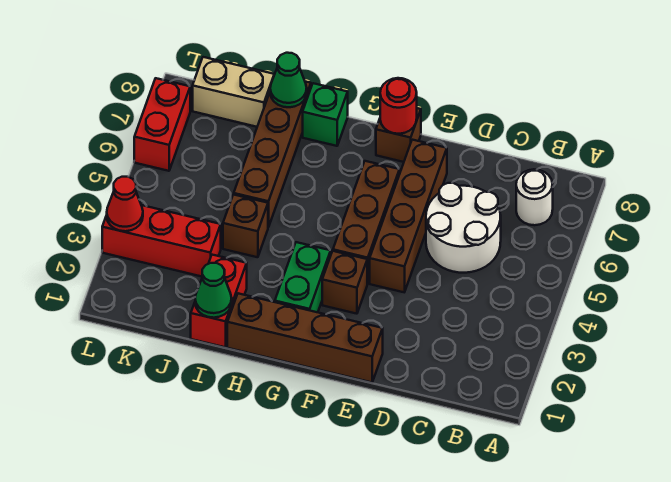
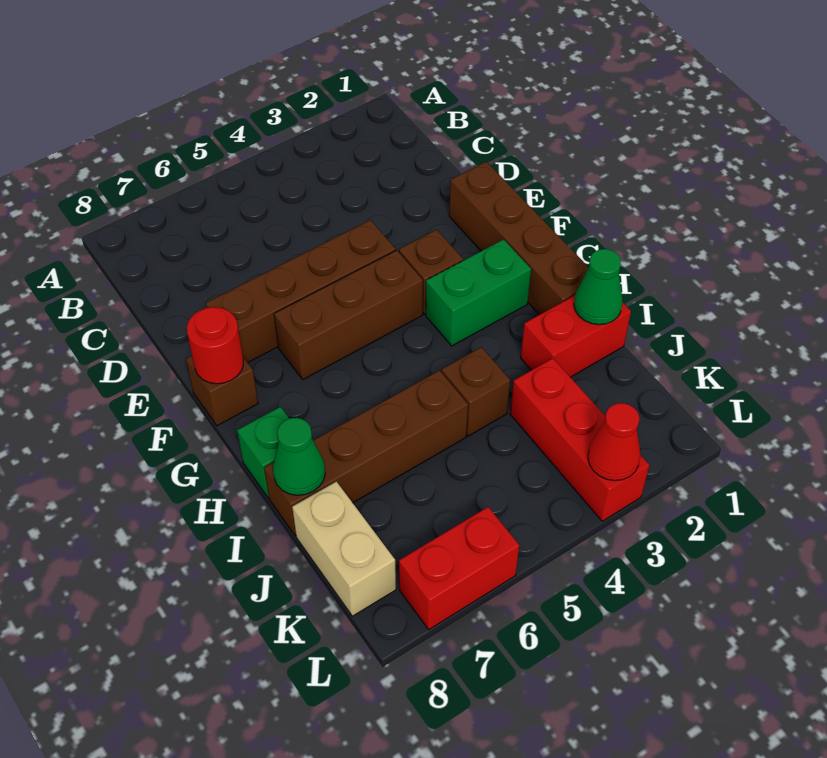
white round brick B7 level 1 -> none
white round brick C5:D6 level 1 -> none

